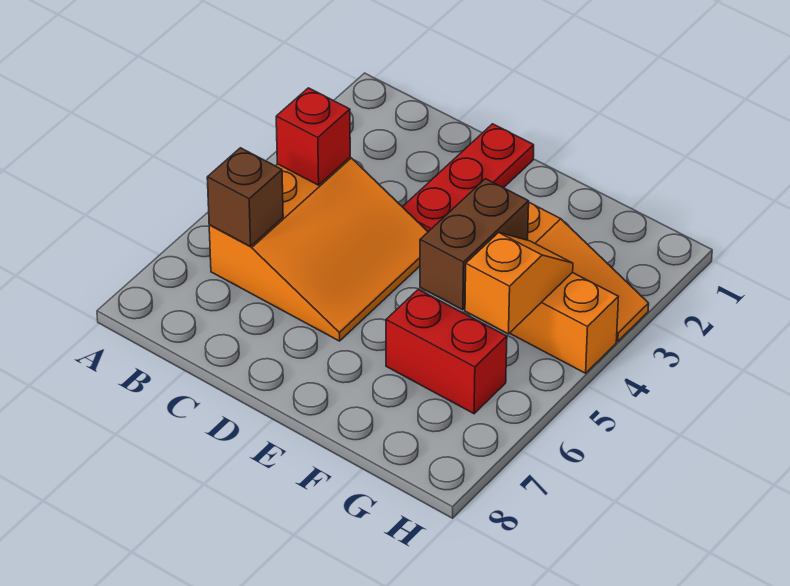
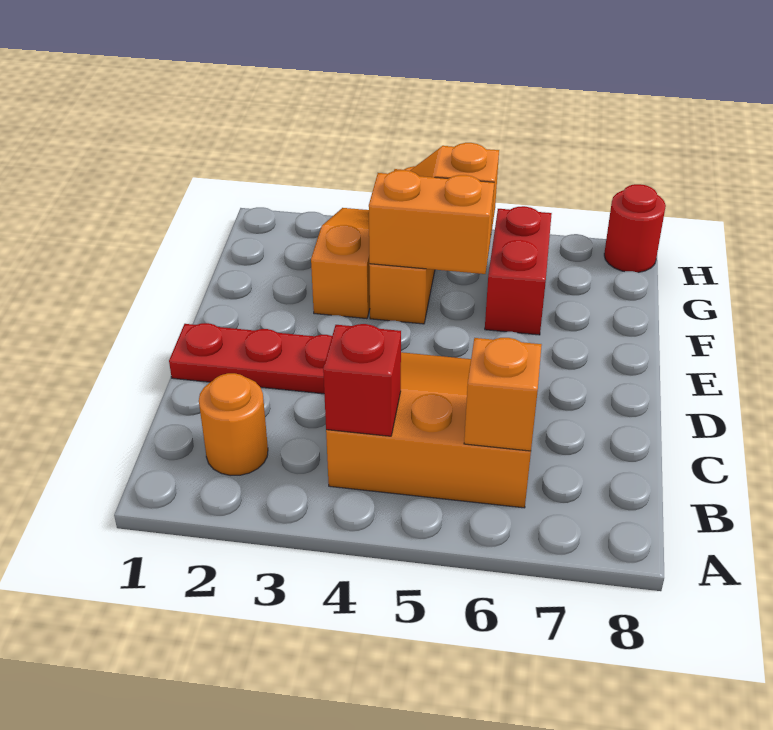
none -> orange round brick B2 level 1
brown brick B6 level 2 -> orange brick B6 level 2
brown brick F4:F5 level 2 -> orange brick F4:F5 level 2
none -> red round brick H8 level 1

